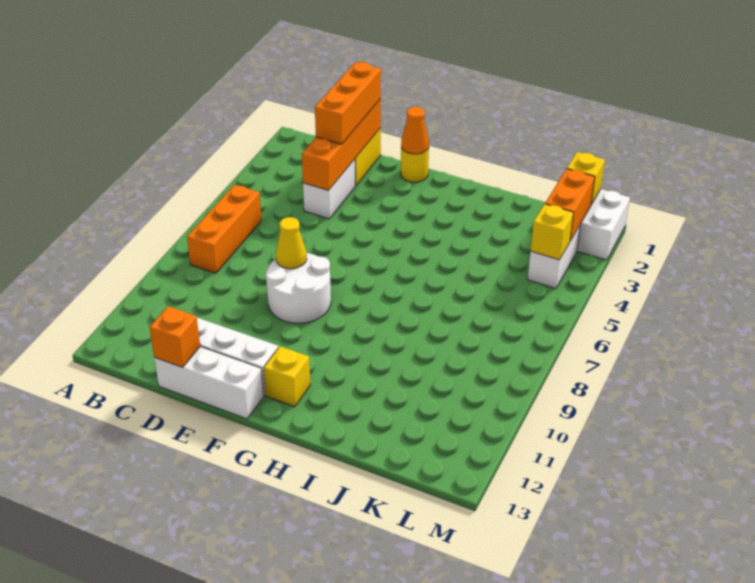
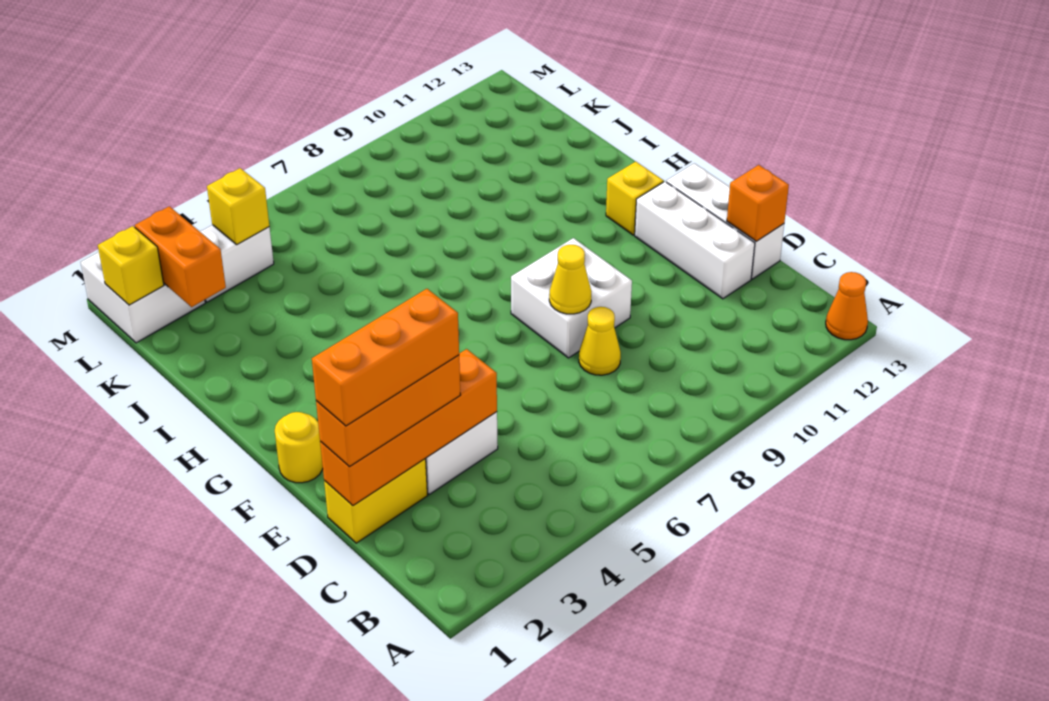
orange brick B6:B8 level 1 -> orange brick D1:D3 level 4
none -> yellow cone D8 level 1
white round brick E8:F9 level 1 -> white brick E8:F9 level 1
orange cone F1 level 2 -> orange cone A13 level 1
orange brick L2:L3 level 2 -> orange brick K2:L2 level 2

